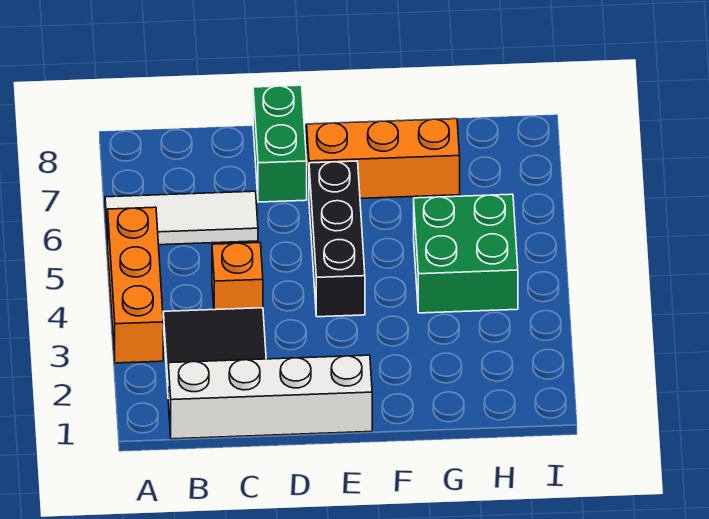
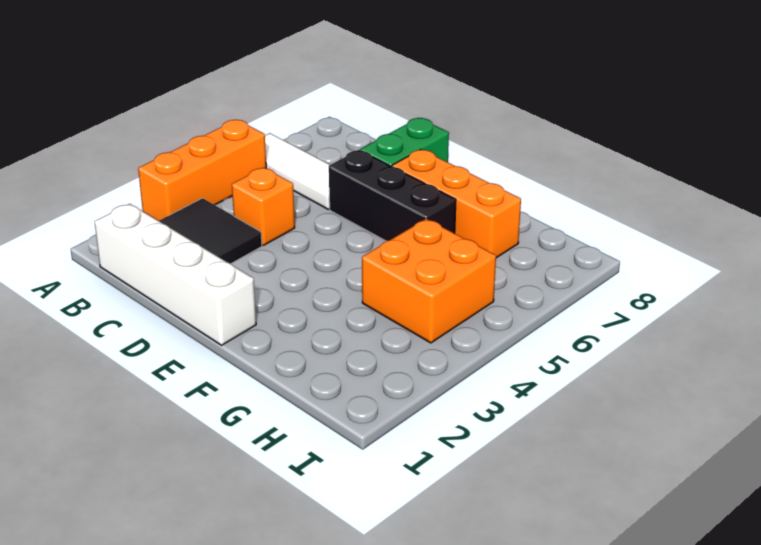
black brick E4:E6 level 1 -> black brick D6:F6 level 1
green brick G4:H5 level 1 -> orange brick G4:H5 level 1

